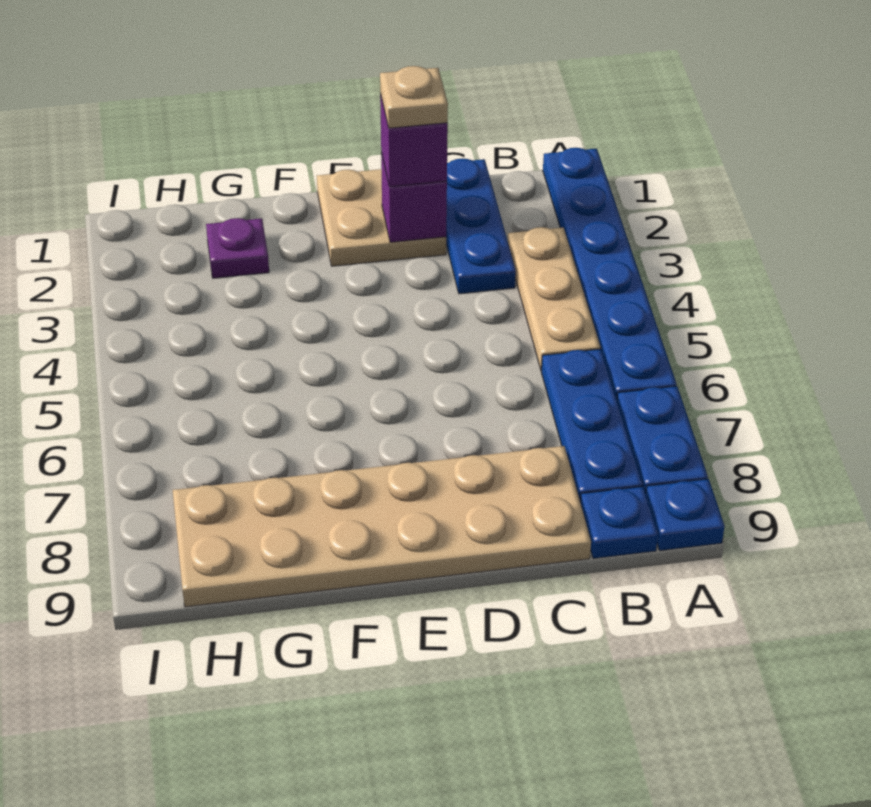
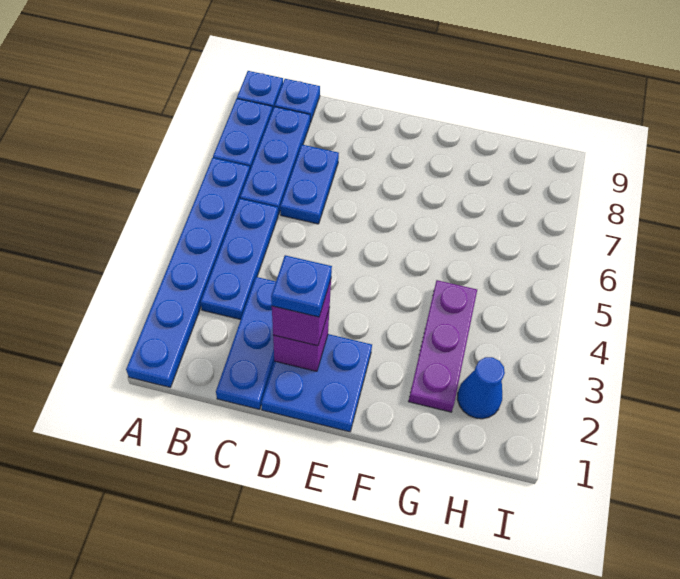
tan plate B3:B5 level 1 -> blue plate B3:B5 level 1
none -> blue plate C6:C7 level 1
tan plate C8:H9 level 1 -> none
tan plate D1:E2 level 1 -> blue plate D1:E2 level 1
tan plate D2 level 4 -> blue plate D2 level 4
purple plate G2 level 1 -> purple plate G2:G4 level 1
none -> blue cone H2 level 1

